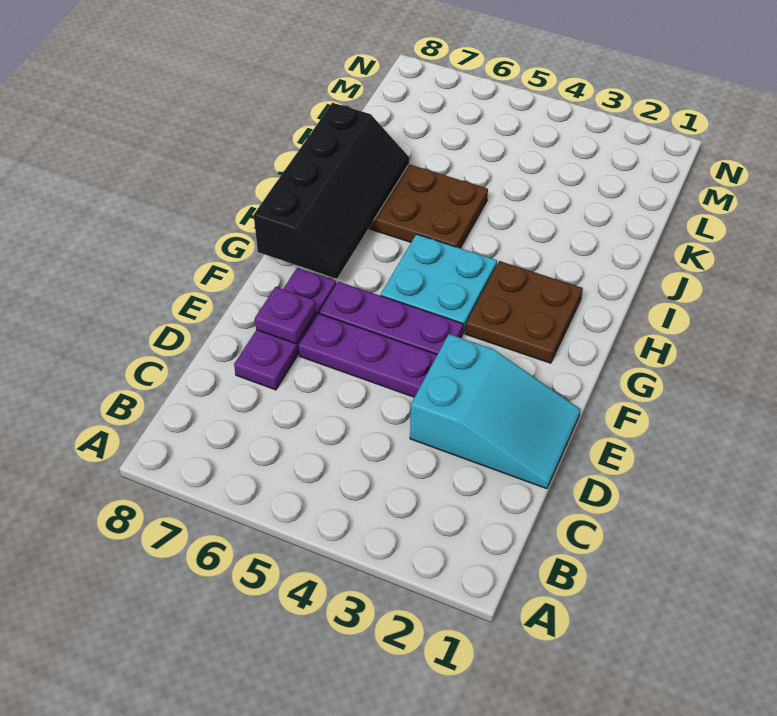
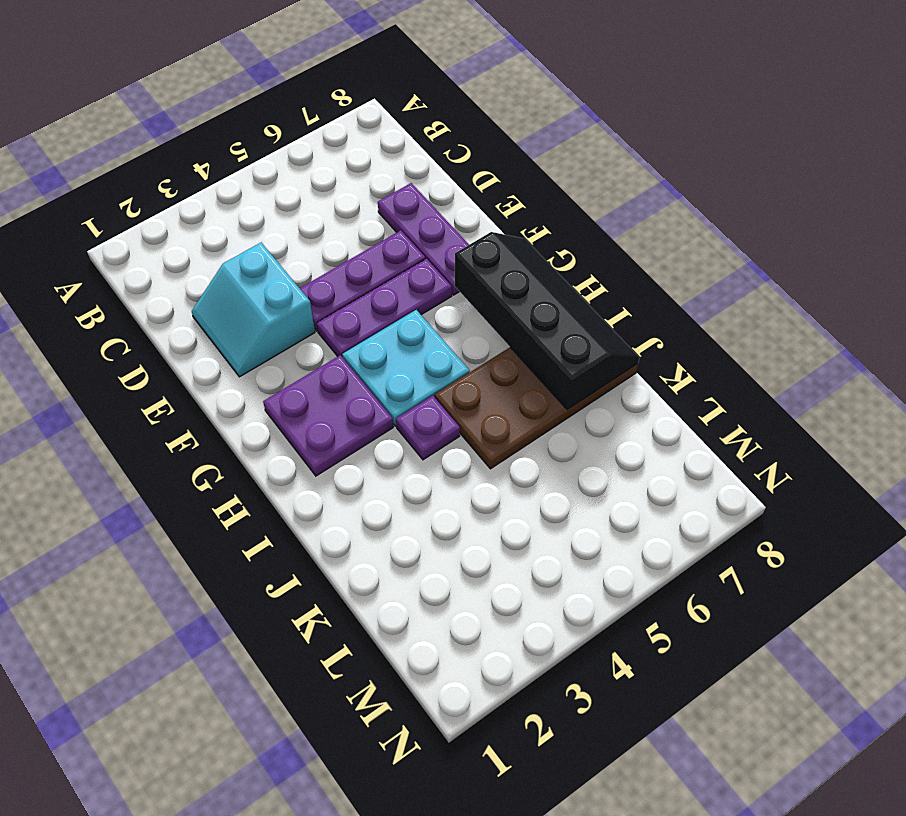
cyan slope D1:E3 level 1 top 3 -> cyan slope D2:E3 level 1 top 3
purple plate E7 level 2 -> purple plate I4 level 1
brown plate G2:H3 level 1 -> purple plate G2:H3 level 1
black slope G7:J8 level 2 top 8 -> black slope G7:J8 level 2 top 7

